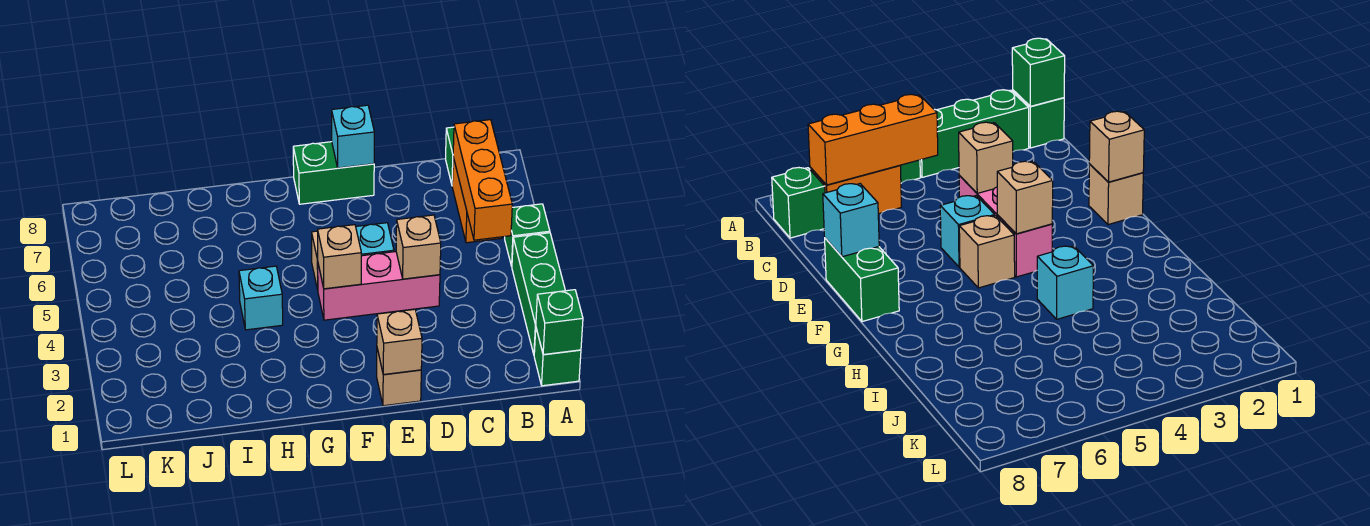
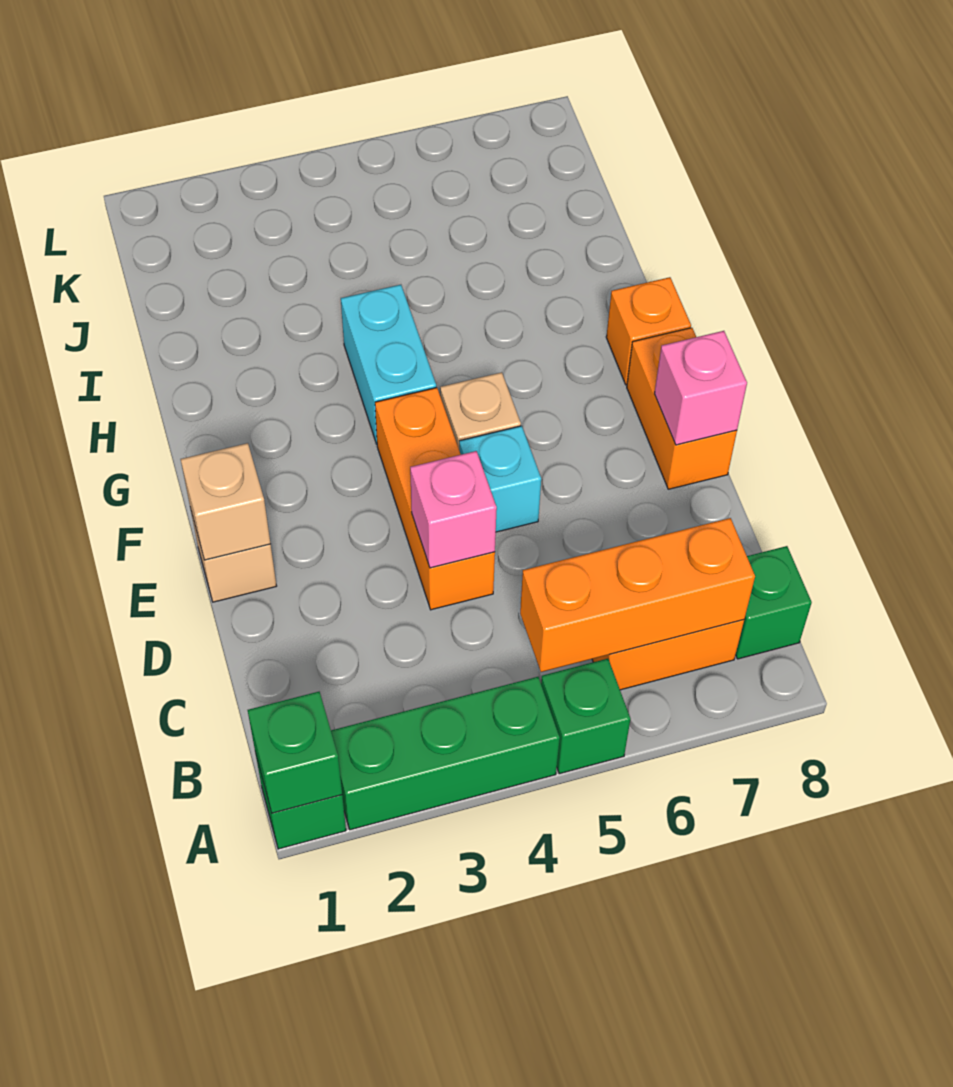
pink brick D4:F4 level 1 -> orange brick D4:F4 level 1
tan brick D4 level 2 -> pink brick D4 level 2
green brick E8:F8 level 1 -> orange brick E8:F8 level 1
cyan brick E8 level 2 -> pink brick E8 level 2
tan brick F4 level 2 -> none
none -> orange brick G8 level 1
cyan brick H4 level 1 -> cyan brick G4:H4 level 1

